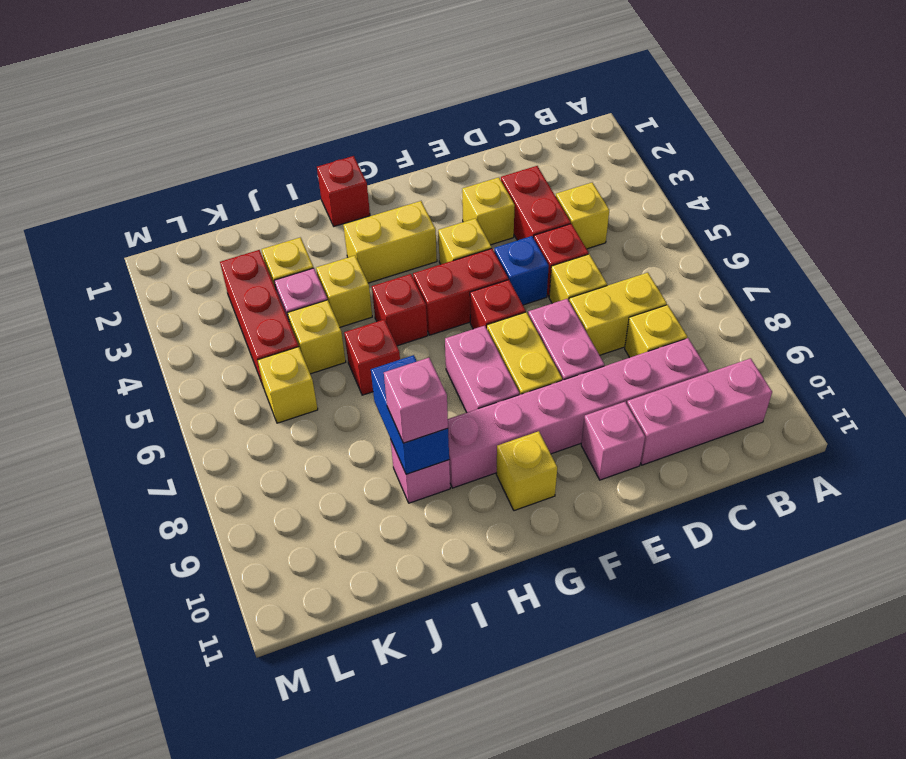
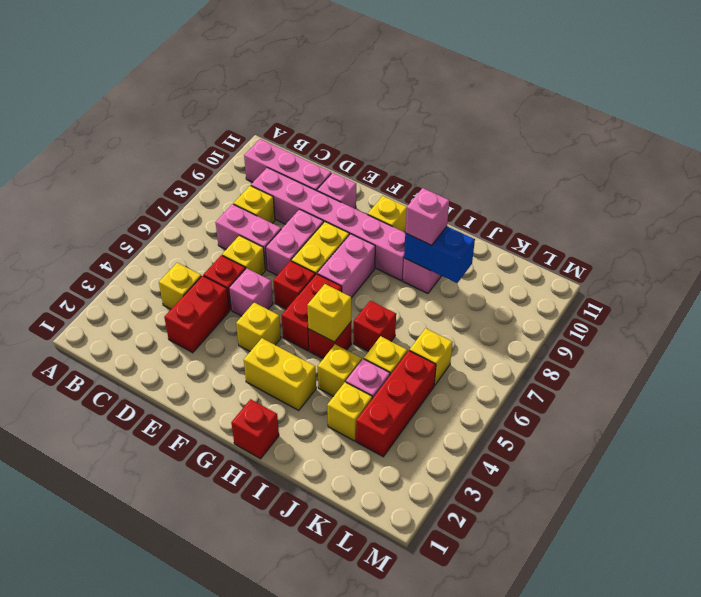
yellow brick C7:D7 level 1 -> pink brick C7:D7 level 1
yellow brick E3 level 1 -> yellow brick H5 level 2
blue brick E5 level 1 -> pink brick E5 level 1
red brick F5:G5 level 1 -> red brick G5:G6 level 1
blue brick I8:I9 level 2 -> blue brick I9:J9 level 2

